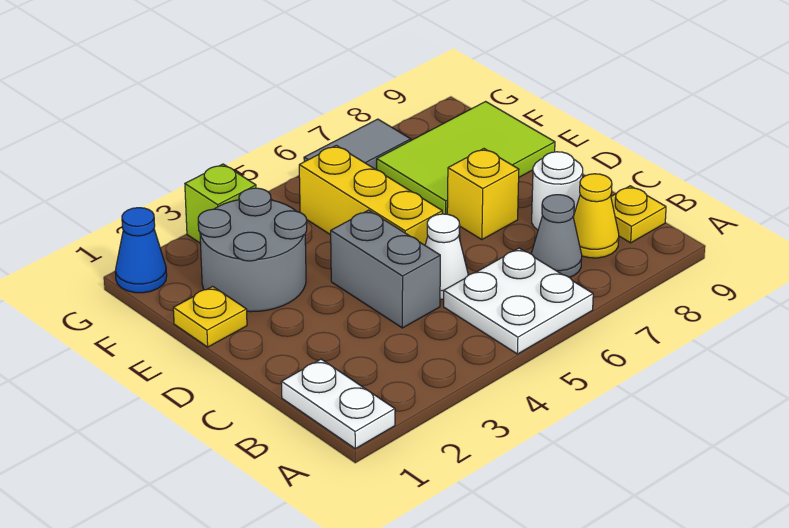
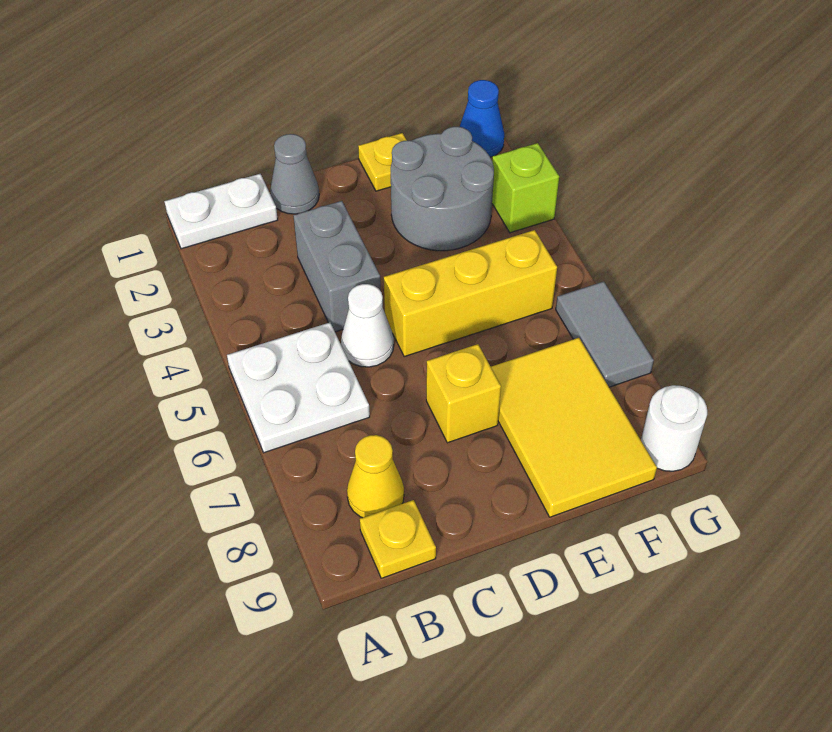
grey cone B7 level 1 -> grey cone C1 level 1
grey brick C4:D4 level 1 -> grey brick C3:C4 level 1
white round brick C8 level 1 -> white round brick G9 level 1
lime tile E7:F9 level 1 -> yellow tile E7:F9 level 1

